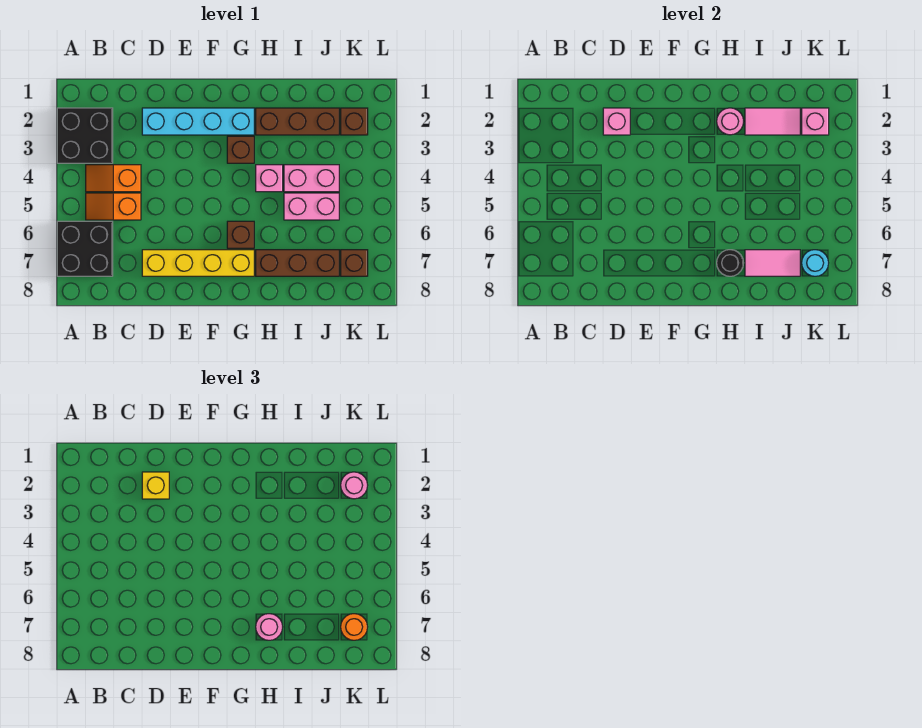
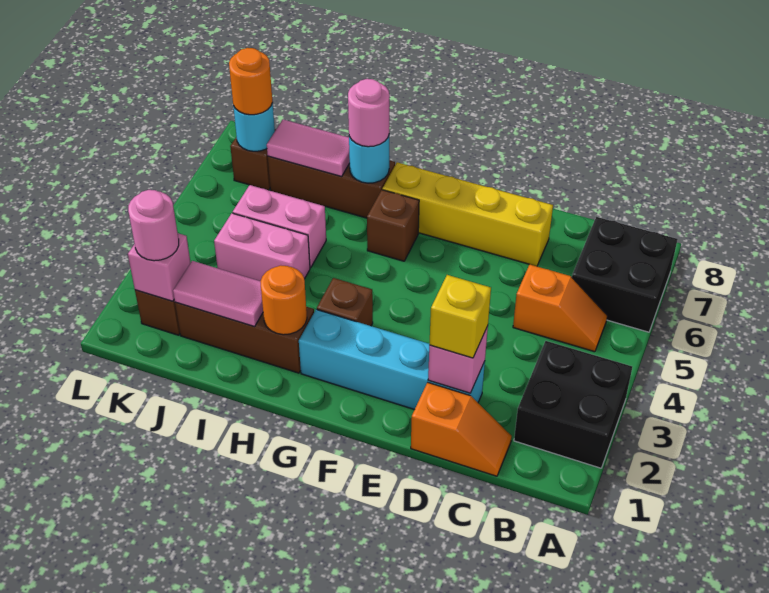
orange slope B4:C4 level 1 top C -> orange slope C1:D1 level 1 top D
pink round brick H2 level 2 -> orange round brick H2 level 2
pink brick H4 level 1 -> none
black round brick H7 level 2 -> cyan round brick H7 level 2

